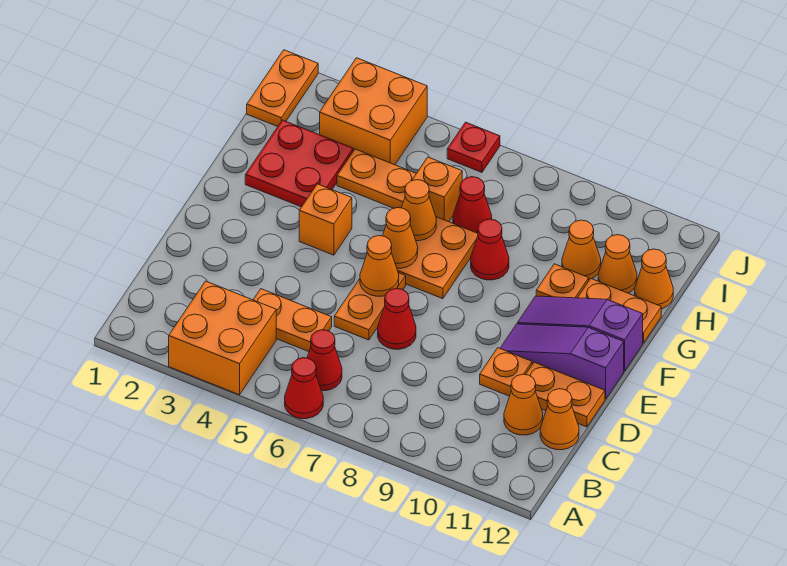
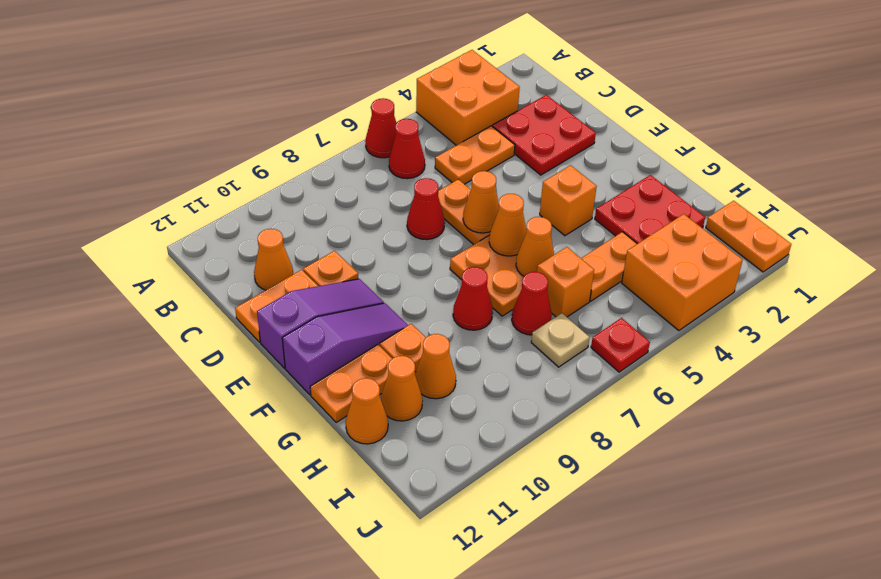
none -> red plate C2:D3 level 1
orange cone C12 level 1 -> none
none -> tan plate I7 level 1

